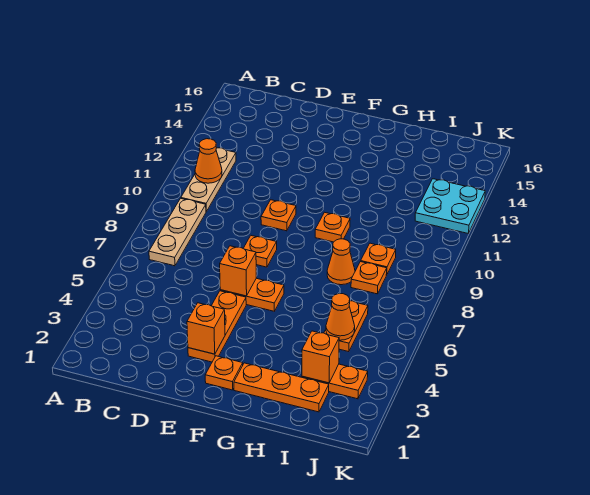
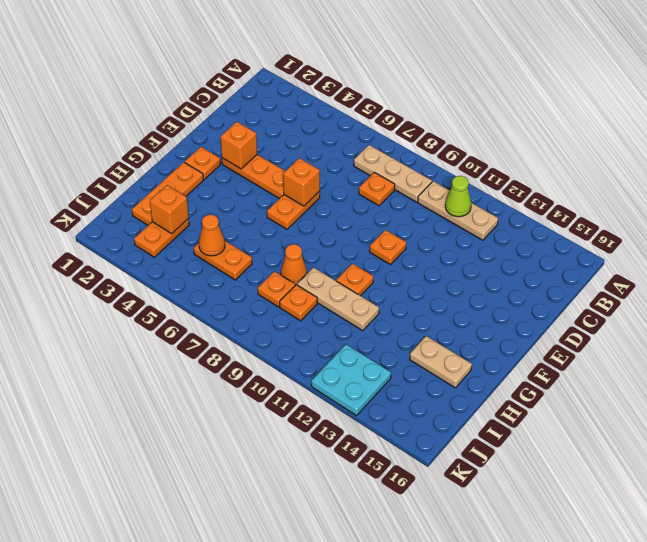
orange cone B11 level 2 -> lime cone B11 level 2
orange plate E8 level 1 -> orange plate C8 level 1
none -> tan plate H9:H11 level 1
none -> tan plate H14:H15 level 1

